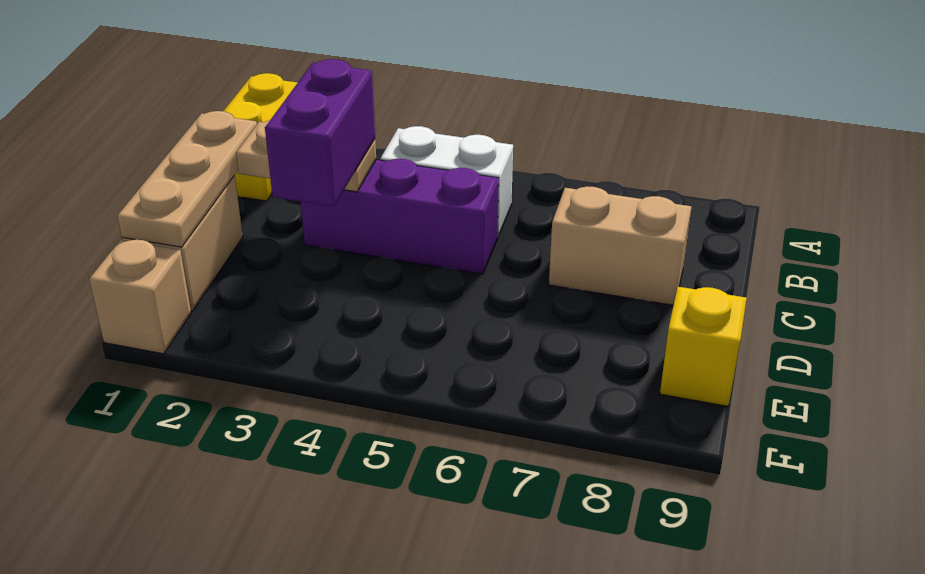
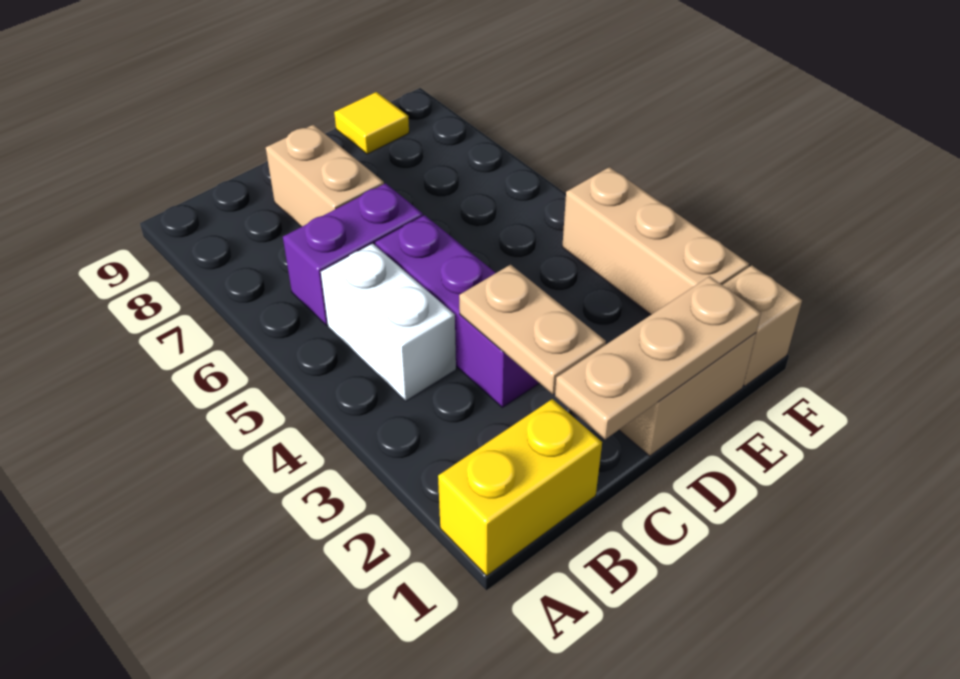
purple brick C3:D3 level 3 -> purple brick B6:C6 level 1
yellow brick E9 level 1 -> yellow tile E9 level 1
none -> tan brick F2:F4 level 1

